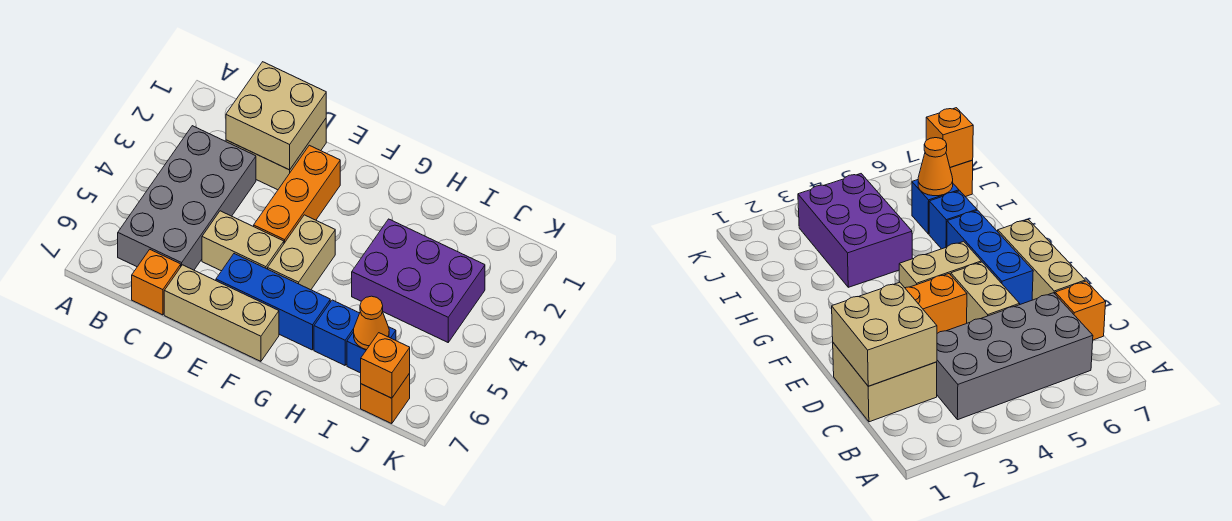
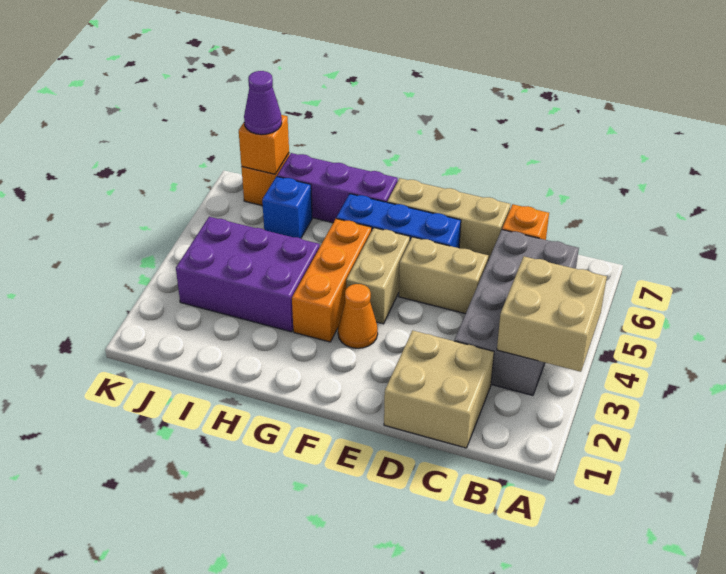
tan brick C1:D2 level 2 -> tan brick A3:B4 level 2
orange brick E2:E4 level 1 -> orange brick G3:G5 level 1
none -> purple brick G7:I7 level 1
blue brick H6 level 1 -> none
orange cone I6 level 2 -> orange cone F3 level 1
none -> purple cone J7 level 3

